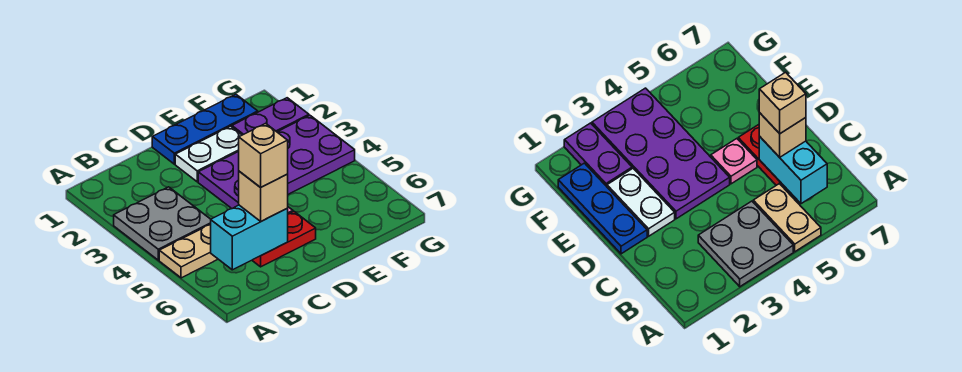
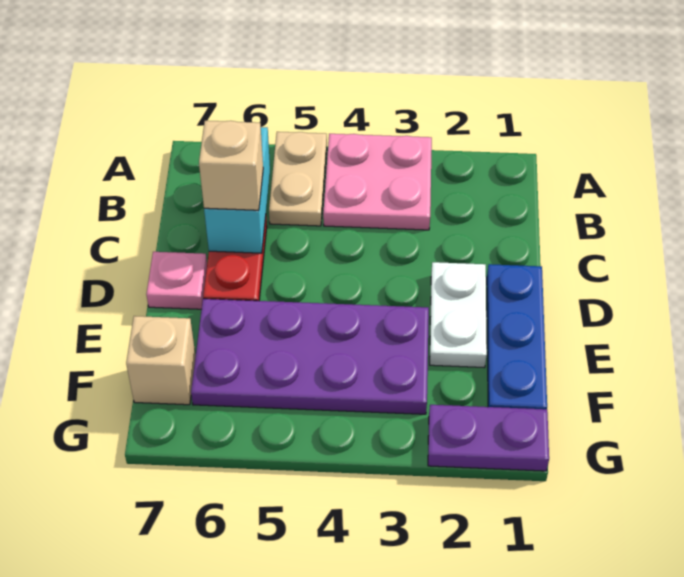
grey plate A3:B4 level 1 -> pink plate A3:B4 level 1
tan brick C6 level 4 -> tan brick F7 level 1
purple plate D3:G4 level 1 -> purple plate E3:F6 level 1
pink plate D5 level 1 -> pink plate D7 level 1
purple plate F2:G2 level 1 -> purple plate G1:G2 level 1

